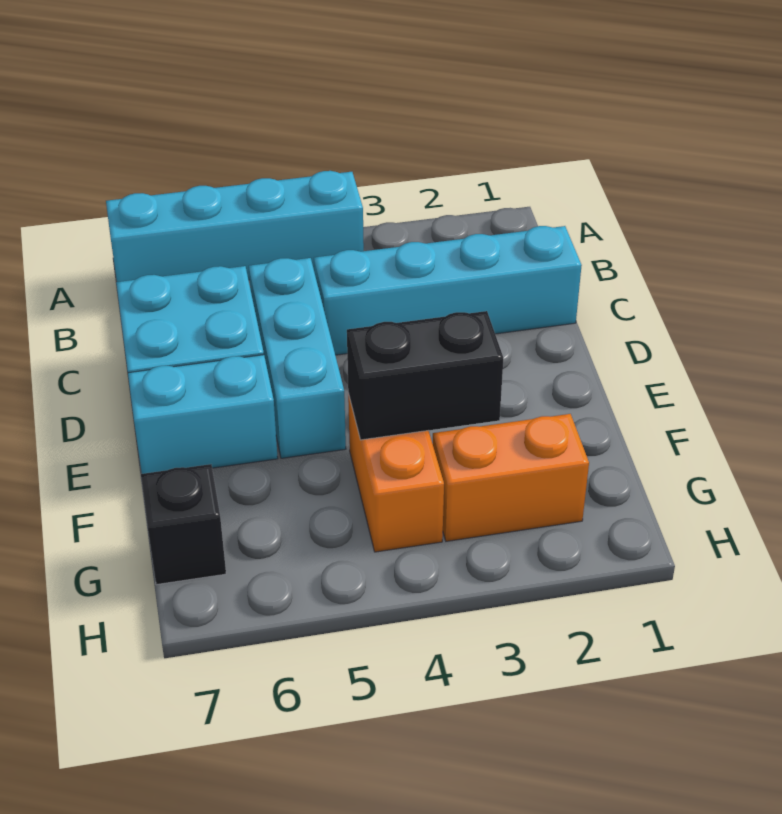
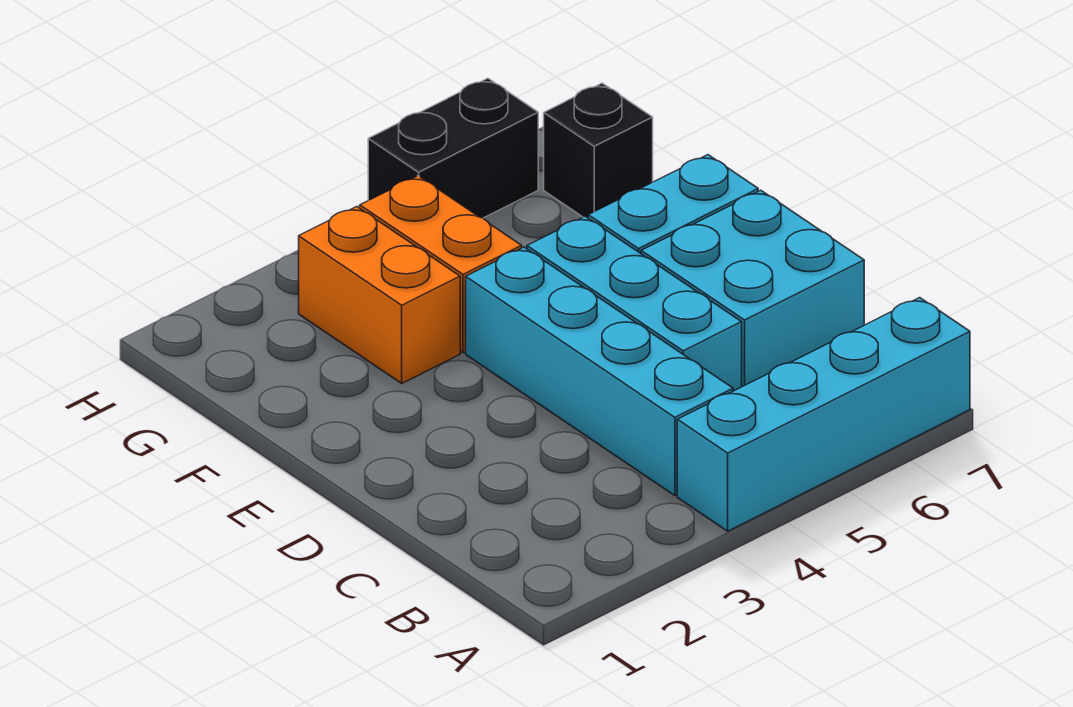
cyan brick C1:C4 level 1 -> cyan brick B4:E4 level 1
black brick F3:F4 level 2 -> black brick H5:H6 level 1
orange brick G2:G3 level 1 -> orange brick F3:G3 level 1

